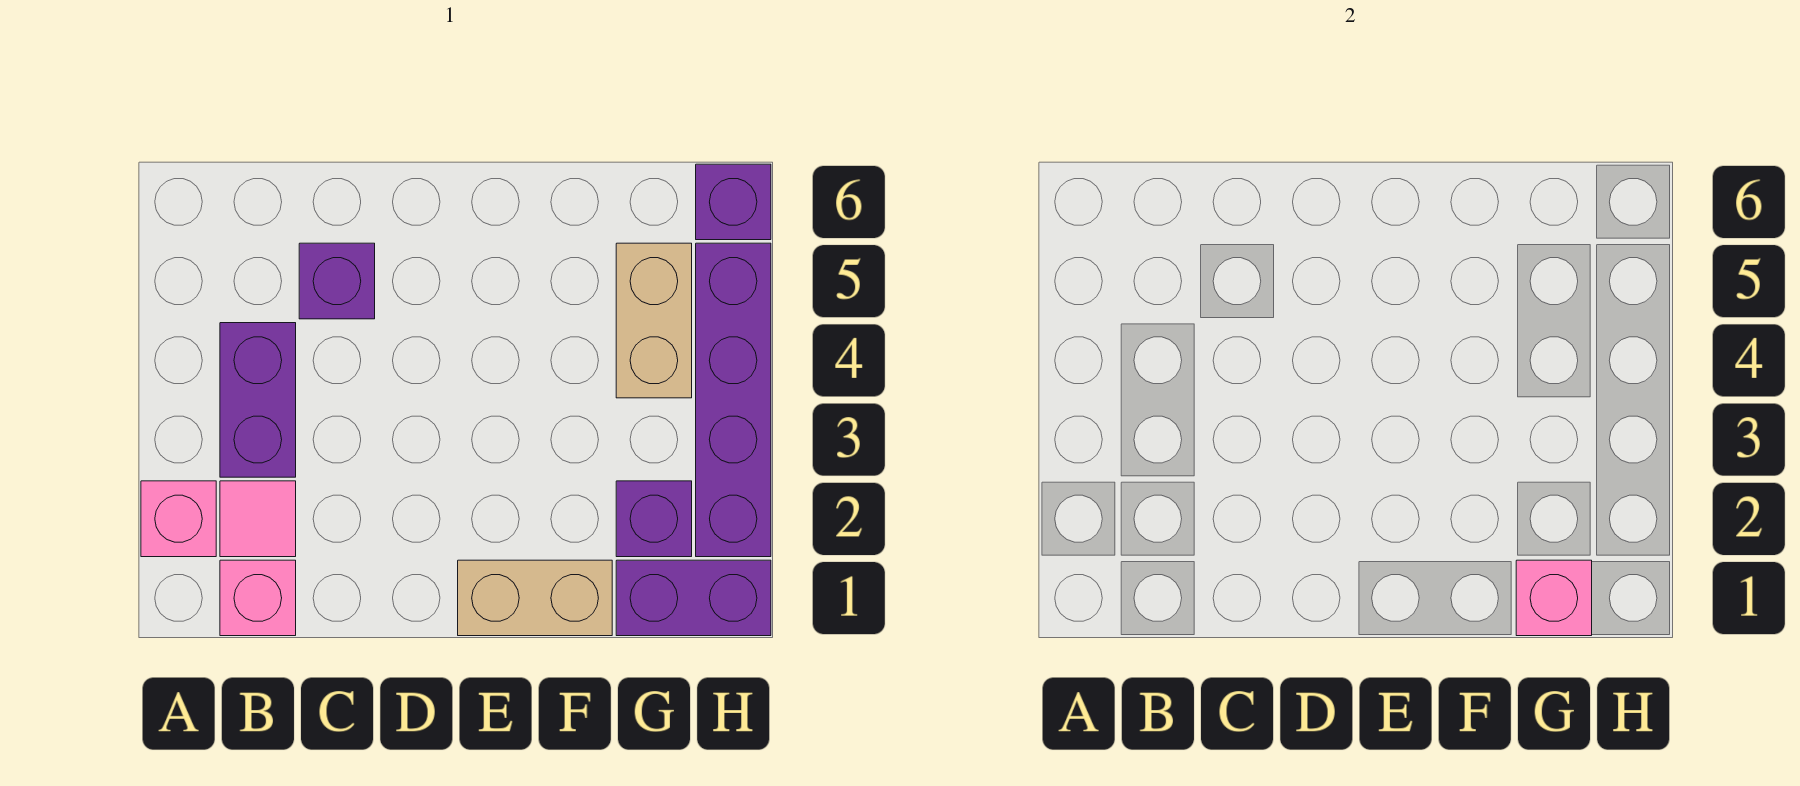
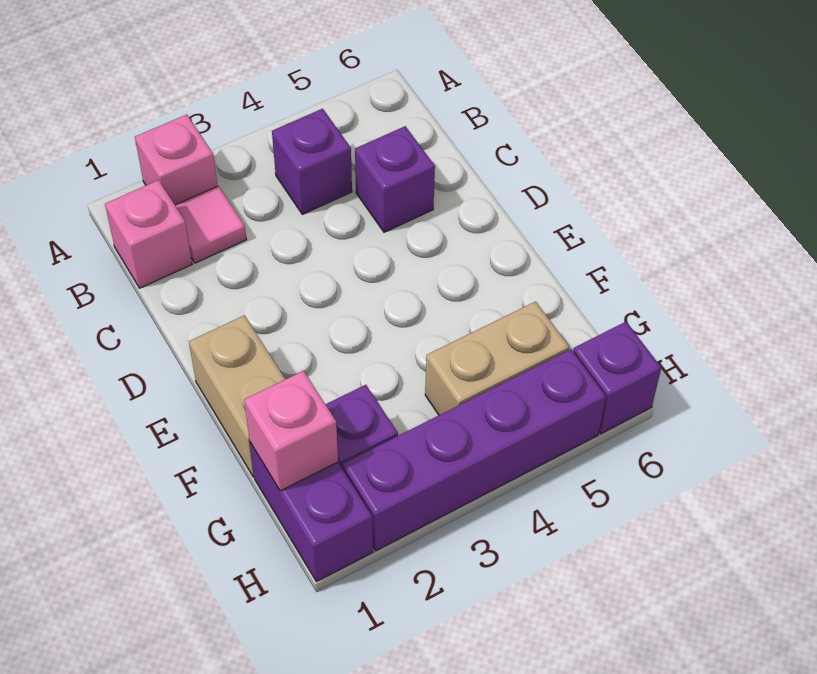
purple brick B3:B4 level 1 -> purple brick B4 level 1

